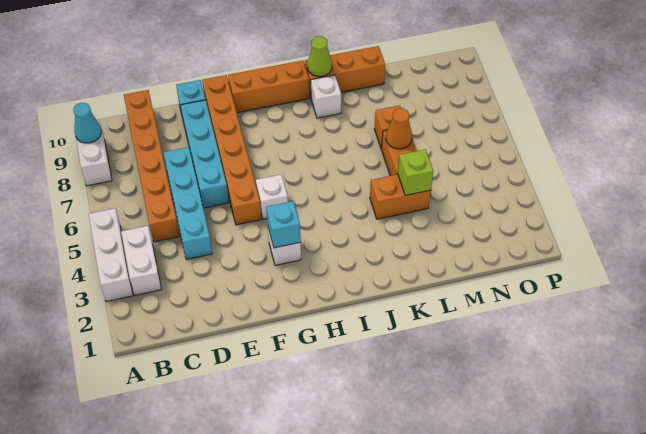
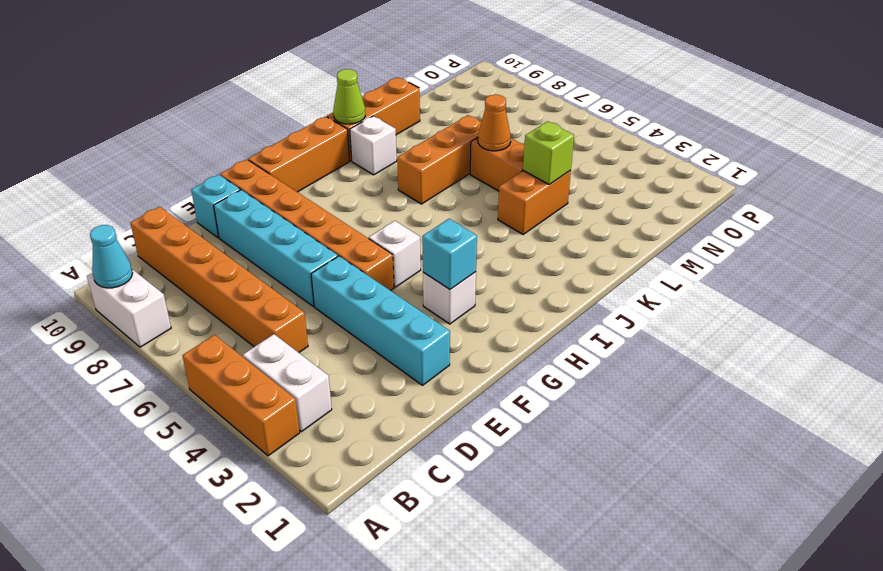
white brick A3:A5 level 1 -> orange brick A3:A5 level 1
cyan brick D4:D7 level 1 -> cyan brick E2:E5 level 1
orange brick L7 level 1 -> orange brick J7:L7 level 1

